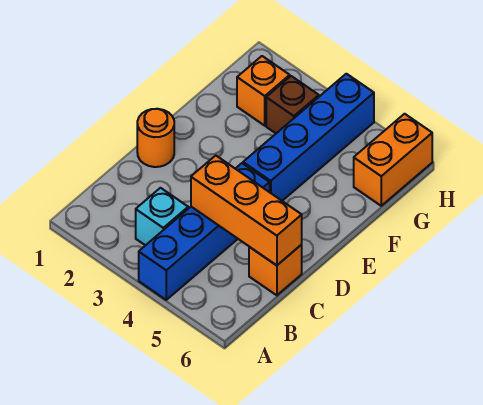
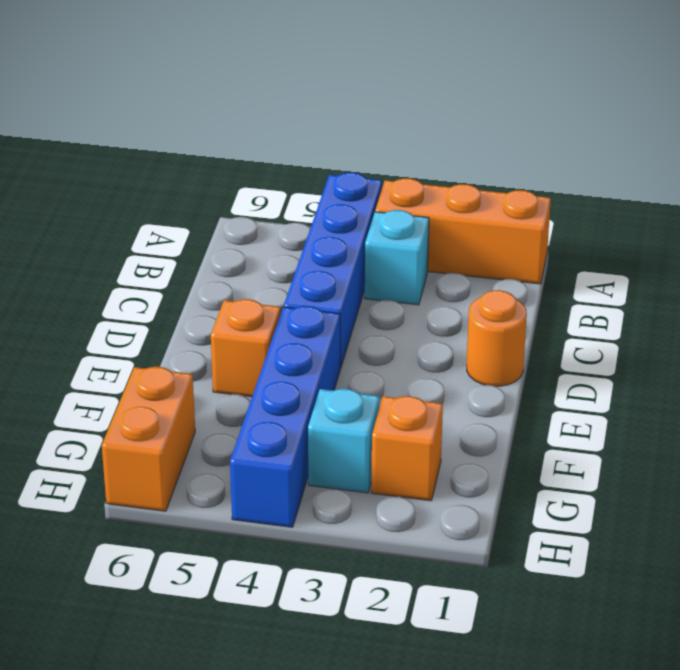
orange brick C4:C6 level 2 -> orange brick A1:A3 level 1
orange brick C6 level 1 -> orange brick E5 level 1
brown brick G3 level 1 -> cyan brick G3 level 1

